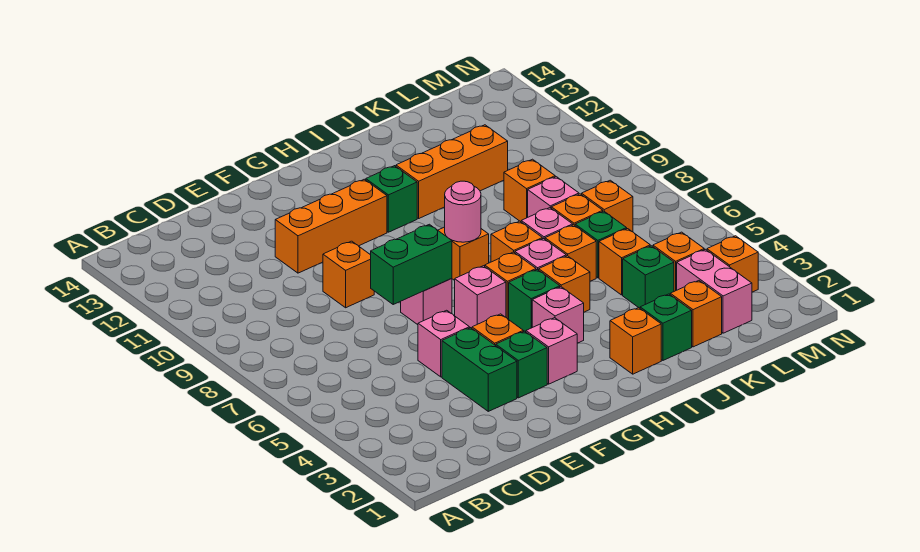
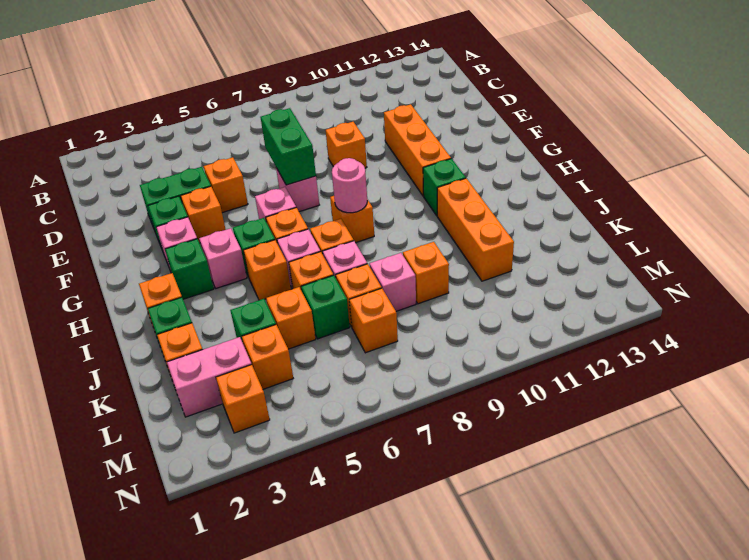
pink brick E5 level 1 -> orange brick E5 level 1
none -> green brick H3 level 1

